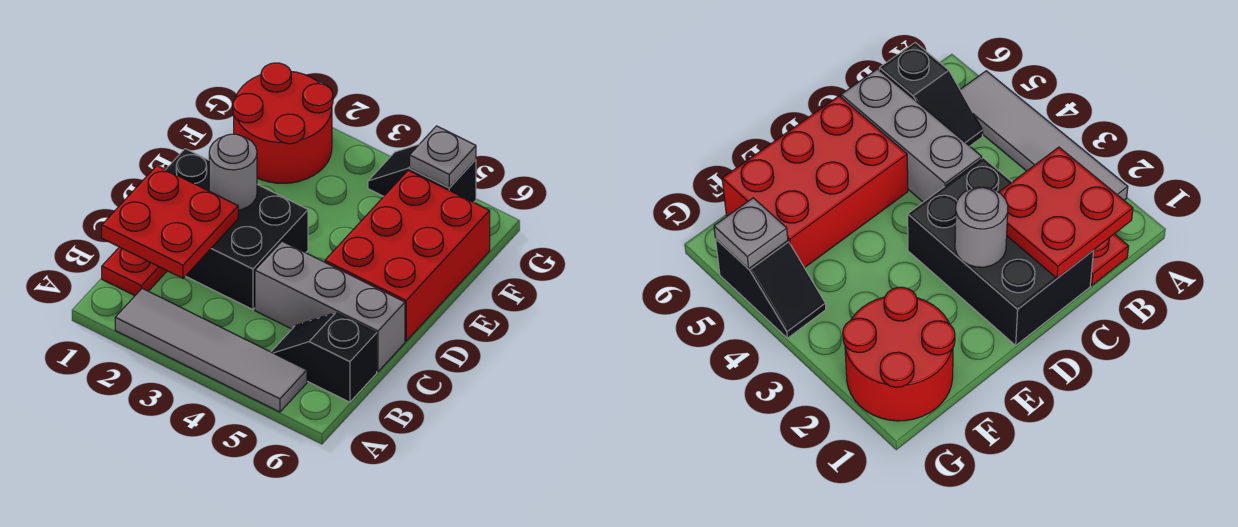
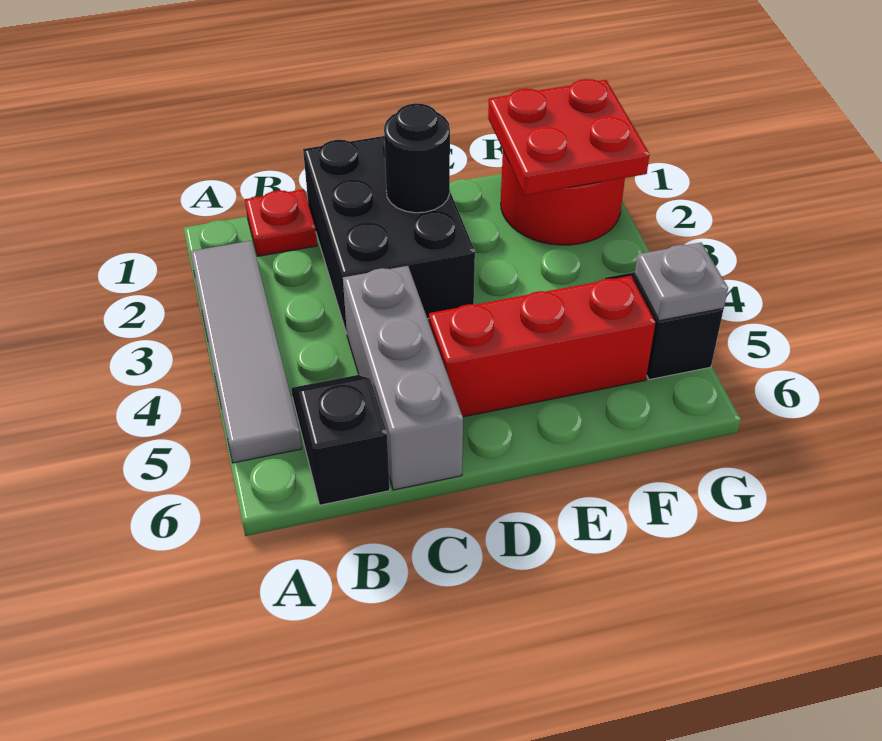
red plate B1:C2 level 2 -> red plate F1:G2 level 2
grey round brick D2 level 2 -> black round brick D2 level 2
red brick D5:F6 level 1 -> red brick D5:F5 level 1

